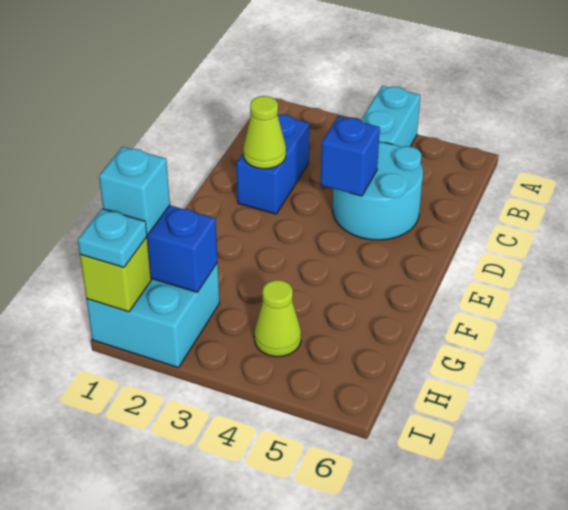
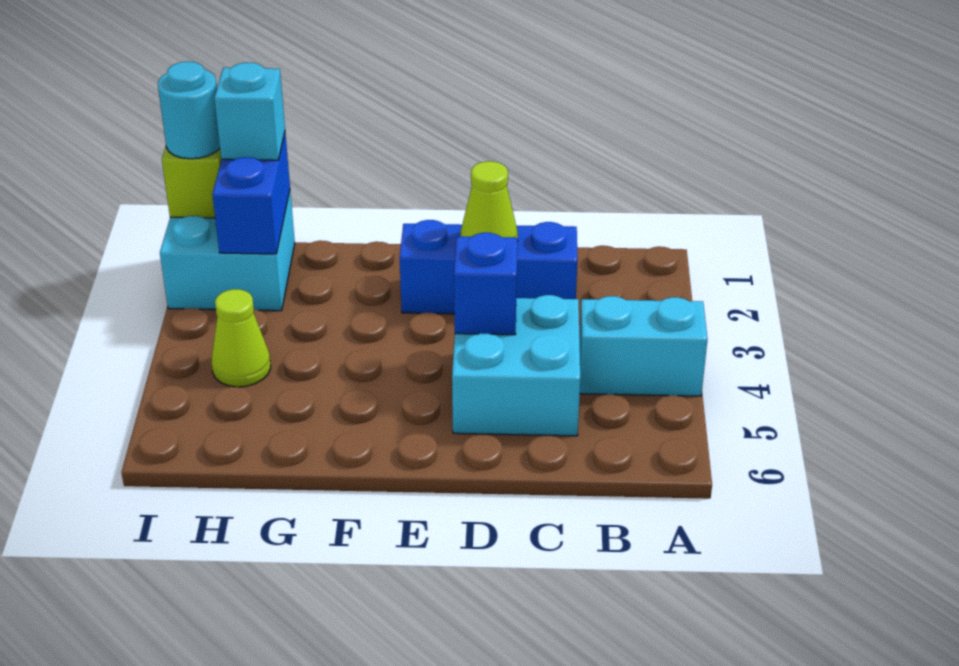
blue brick C2:D2 level 1 -> blue brick C2:E2 level 1
cyan round brick C4:D5 level 1 -> cyan brick C4:D5 level 1
cyan plate I1 level 3 -> cyan round brick I1 level 3

